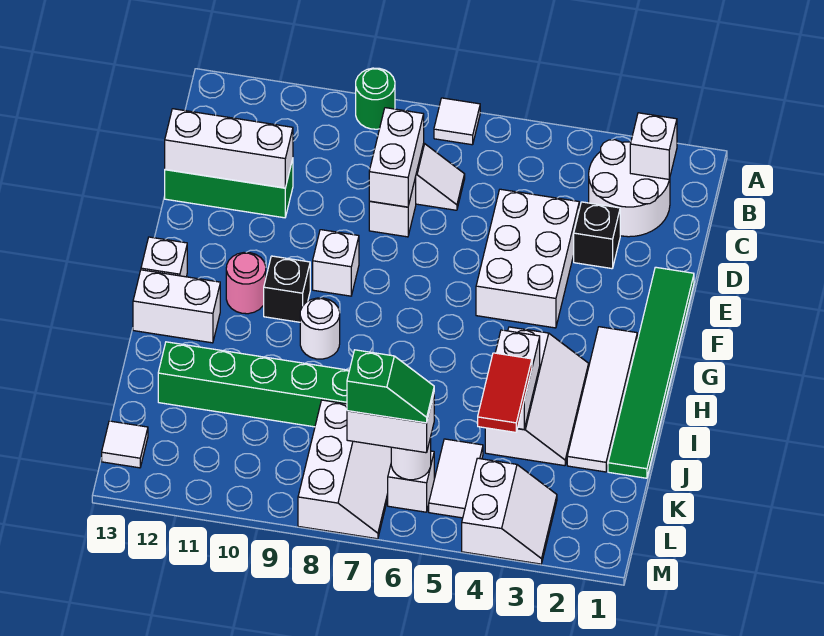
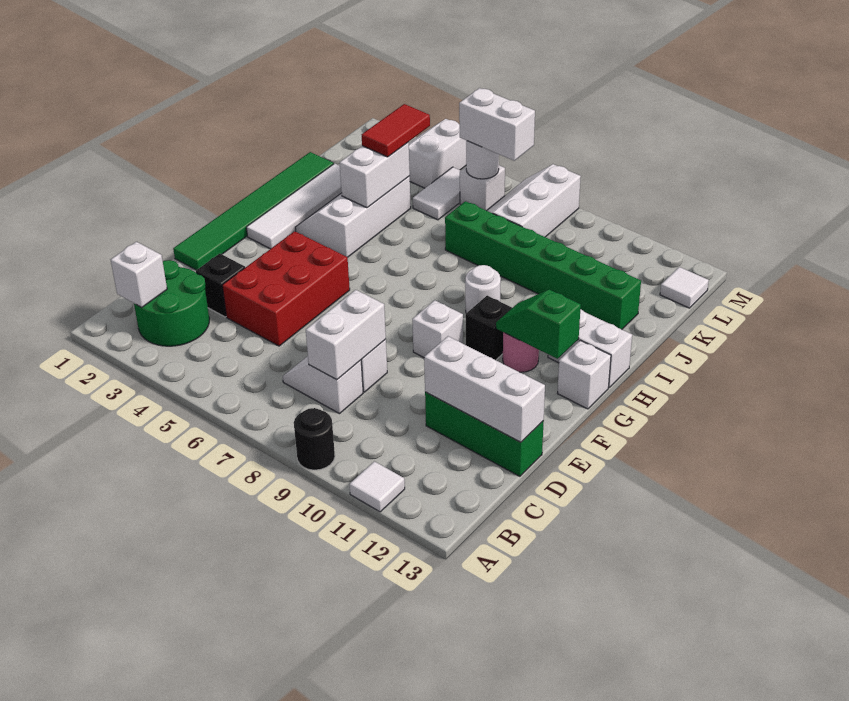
white tile A7 level 1 -> white tile A11 level 1
green round brick A9 level 1 -> black round brick A9 level 1
white round brick B2:C3 level 1 -> green round brick B2:C3 level 1
white brick D4:F5 level 1 -> red brick D4:F5 level 1
green slope L6:L7 level 4 top 7 -> green slope G11:G12 level 2 top 12

